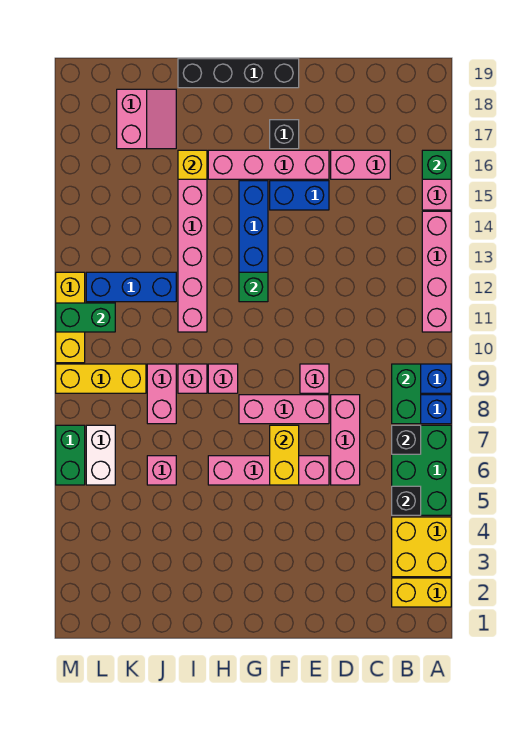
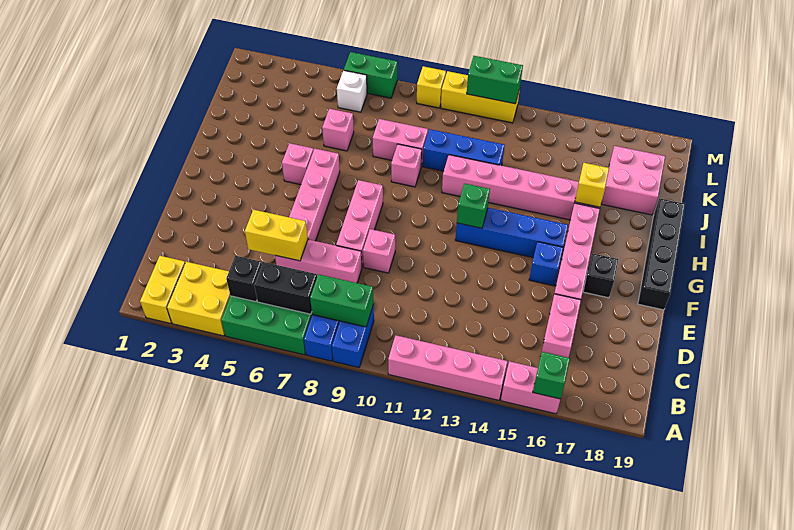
black brick B7 level 2 -> black brick B6:B7 level 2
blue brick E15:F15 level 1 -> blue brick F15 level 1
yellow brick F6:F7 level 2 -> yellow brick D5:D6 level 2
pink brick H9 level 1 -> pink brick H5 level 1
blue brick J12:L12 level 1 -> blue brick J10:J12 level 1
pink slope J17:K18 level 1 top K -> pink brick J17:K18 level 1
yellow brick K9:M9 level 1 -> yellow brick M9 level 1
white brick L6:L7 level 1 -> white brick L6 level 1
green brick L11:M11 level 2 -> green brick M11:M12 level 2

